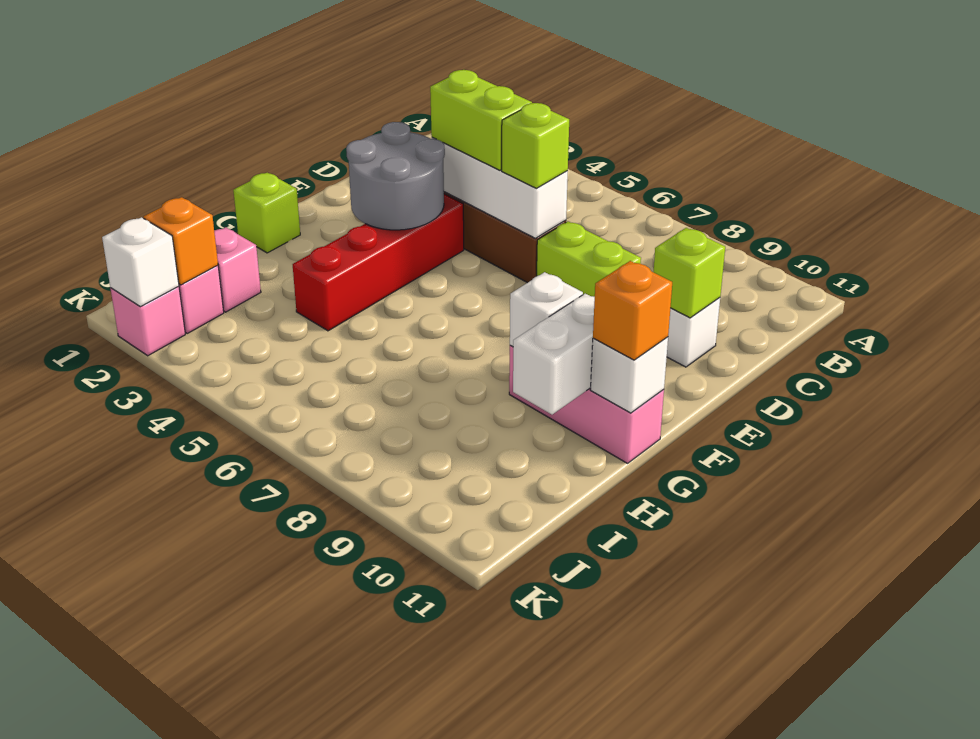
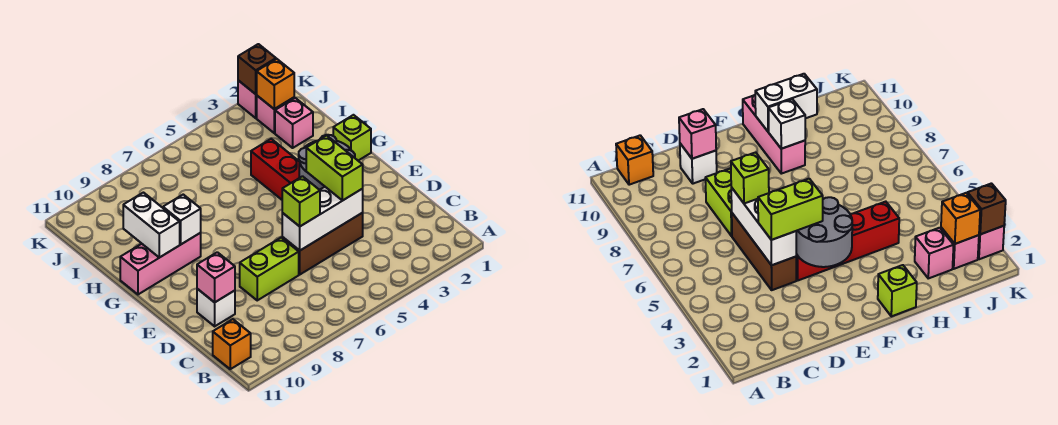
lime brick D4:D5 level 3 -> lime brick D4:E4 level 3
lime brick D10 level 2 -> pink brick D10 level 2
white brick G11 level 2 -> none
orange brick G11 level 3 -> orange brick B11 level 1
white brick K2 level 2 -> brown brick K2 level 2

